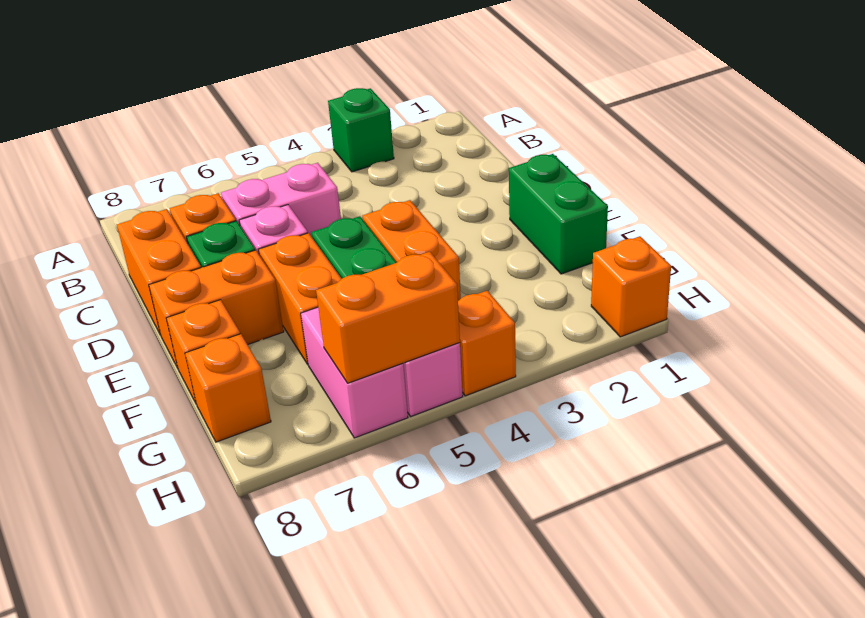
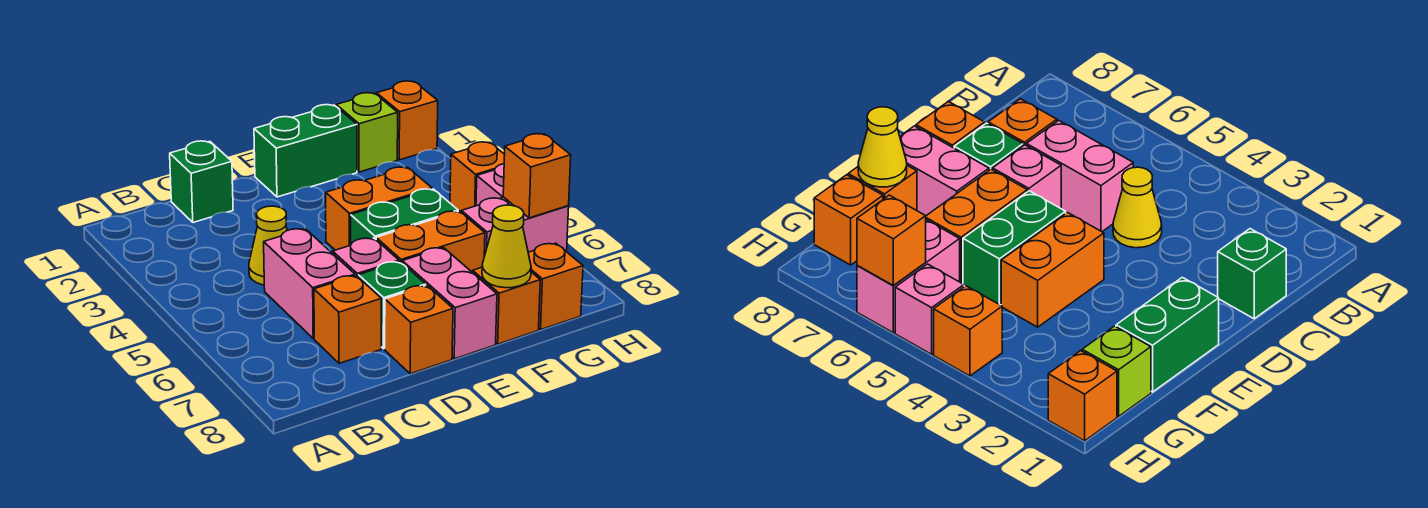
green brick A3 level 1 -> green brick C1 level 1
none -> yellow cone C4 level 1
orange brick C8:D8 level 1 -> orange brick D8 level 1
orange brick E7:E8 level 1 -> pink brick E7:E8 level 1
none -> yellow cone F8 level 2
none -> lime brick G1 level 1
orange brick H5:H6 level 2 -> orange brick H6 level 2

